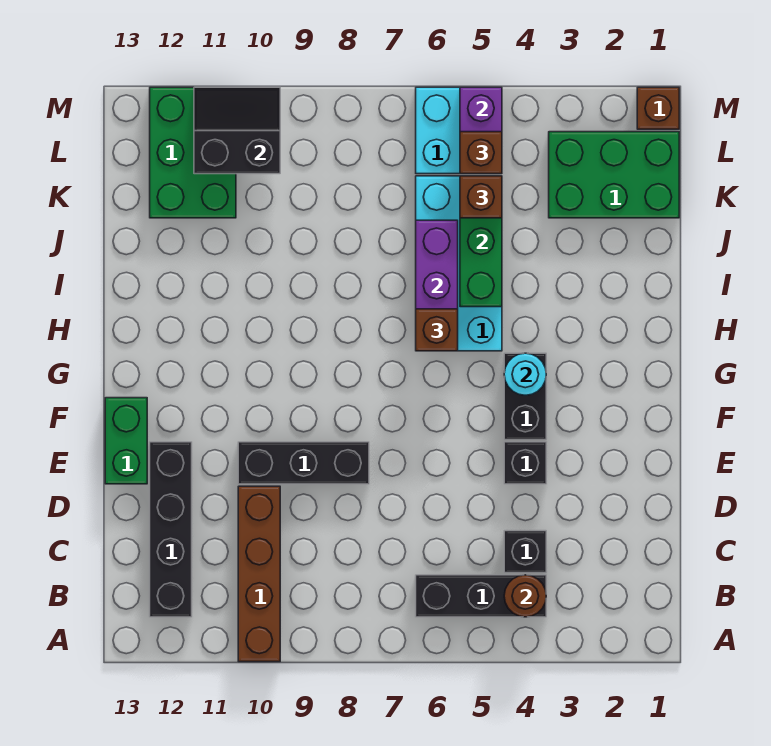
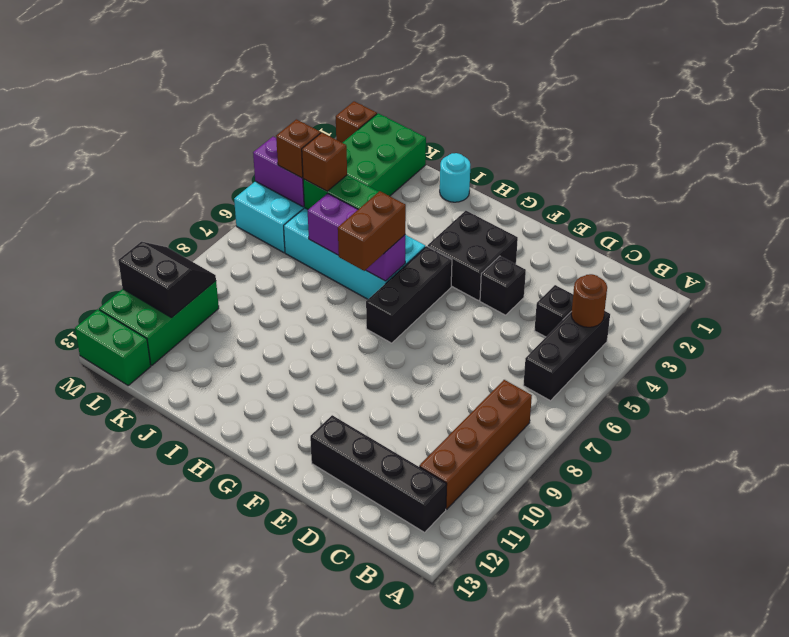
brown brick A10:D10 level 1 -> brown brick B8:B11 level 1
black brick E8:E10 level 1 -> black brick G5:G7 level 1
green brick E13:F13 level 1 -> green brick L13:M13 level 1
black brick F4:G4 level 1 -> black brick F3:G4 level 1
cyan round brick G4 level 2 -> cyan round brick I1 level 1
brown brick H6 level 3 -> brown brick H6:H7 level 3
green brick K11:M12 level 1 -> green brick L10:M12 level 1
black slope L10:M11 level 2 top L -> black slope L10:M11 level 2 top 11

